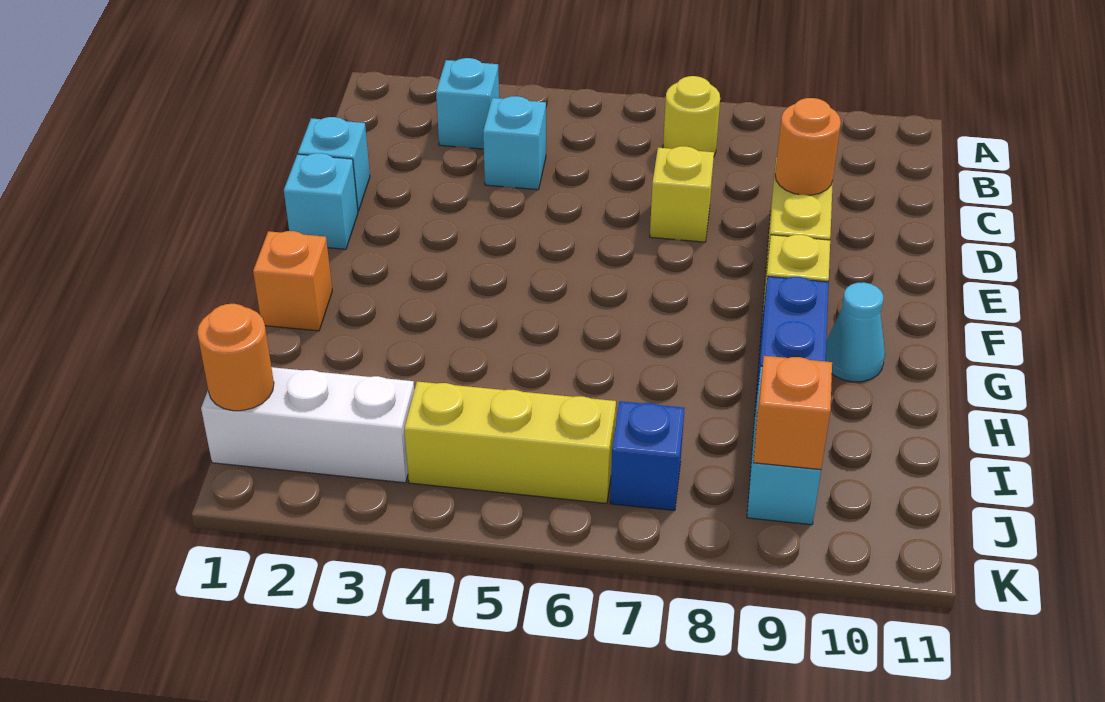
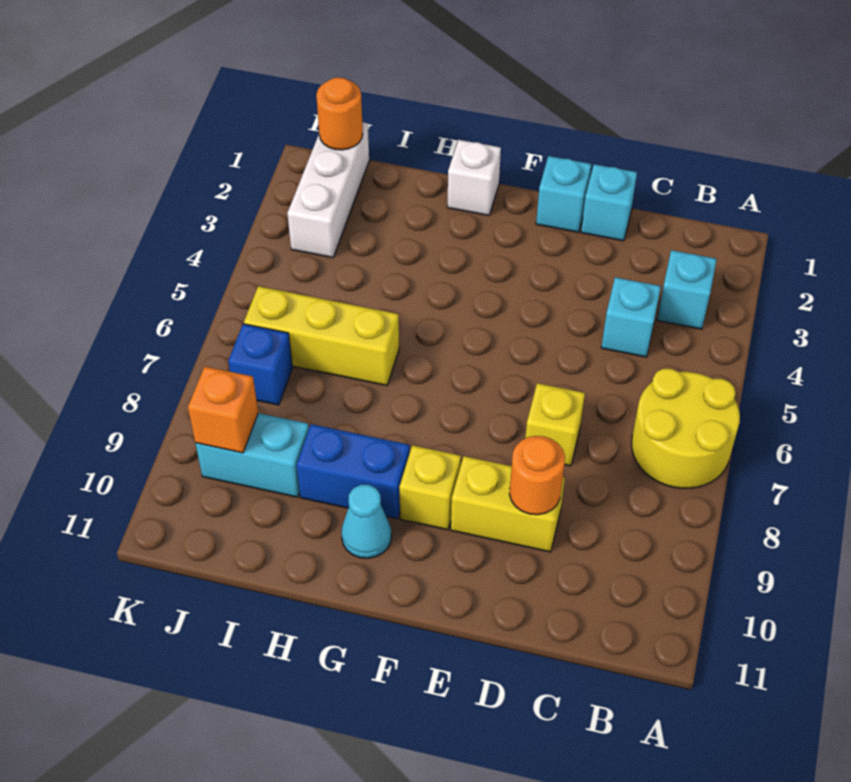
yellow round brick B7 level 1 -> yellow round brick A6:B7 level 1
orange brick G1 level 1 -> white brick G1 level 1
yellow brick J4:J6 level 1 -> yellow brick H6:J6 level 1

